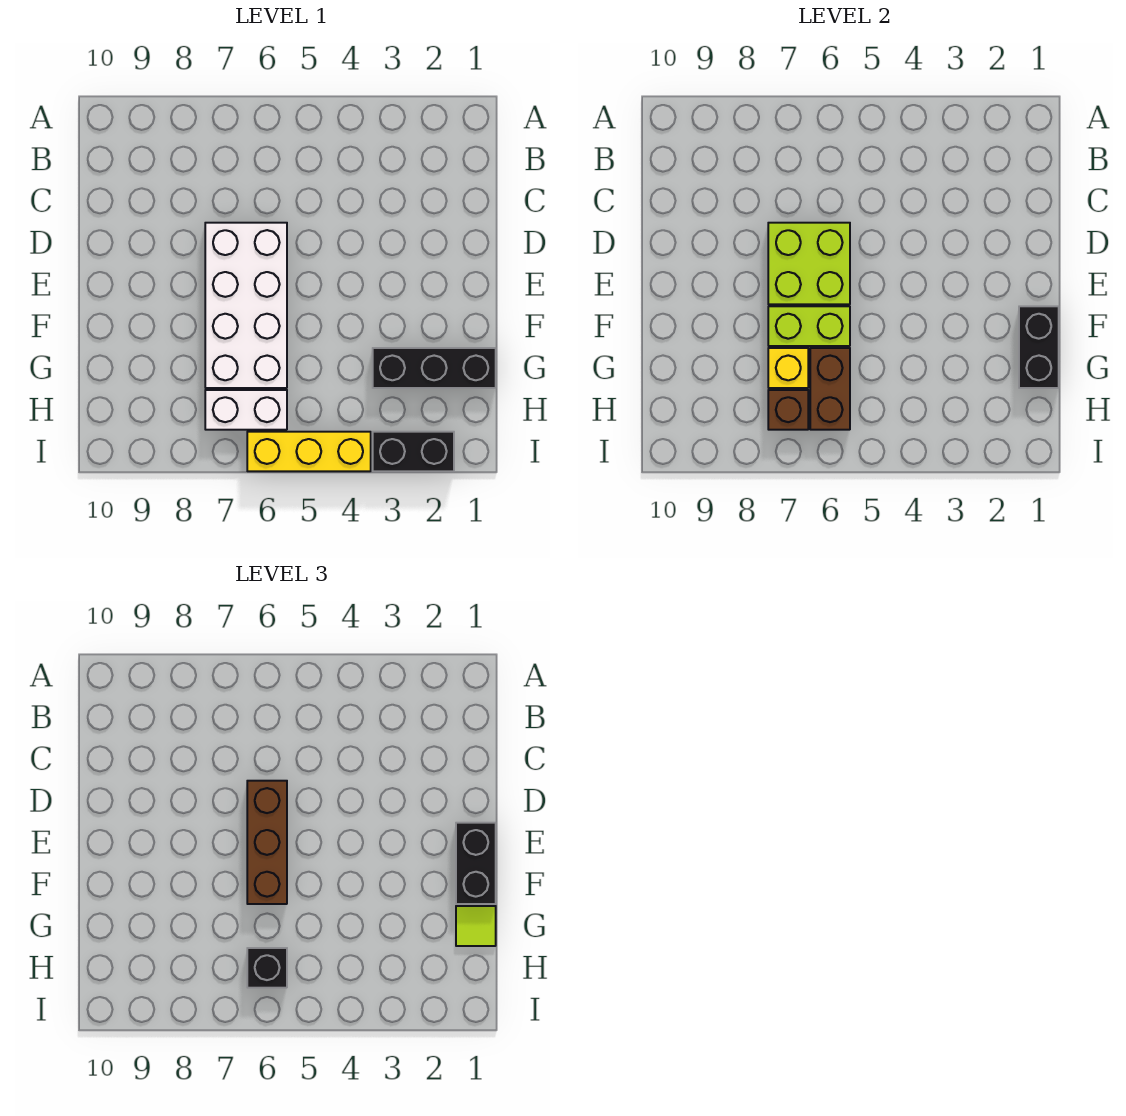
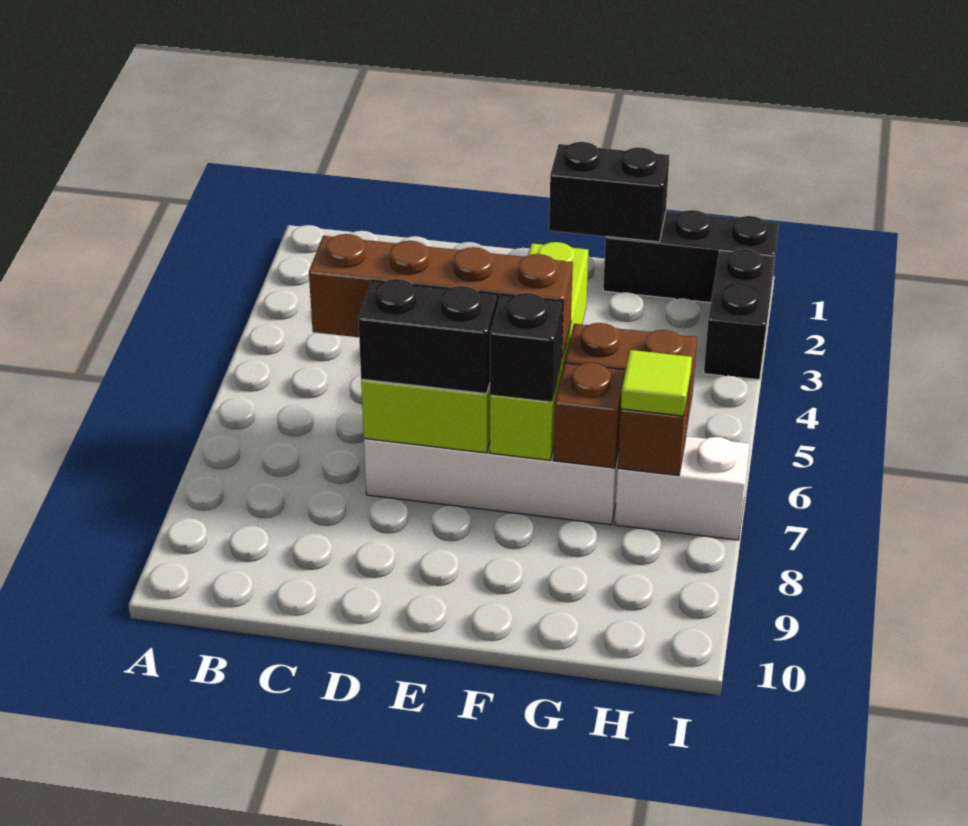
brown brick D6:F6 level 3 -> brown brick C6:F6 level 3
black brick E1:F1 level 3 -> black brick D7:E7 level 3
lime brick F6:F7 level 2 -> lime brick F4:F7 level 2
black brick G1:G3 level 1 -> black brick G1:I1 level 1
lime tile G1 level 3 -> lime tile H7 level 3
yellow brick G7 level 2 -> brown brick G7 level 2
white brick H6:H7 level 1 -> white brick H7:I7 level 1
black brick H6 level 3 -> black brick F7 level 3
yellow brick I4:I6 level 1 -> none

